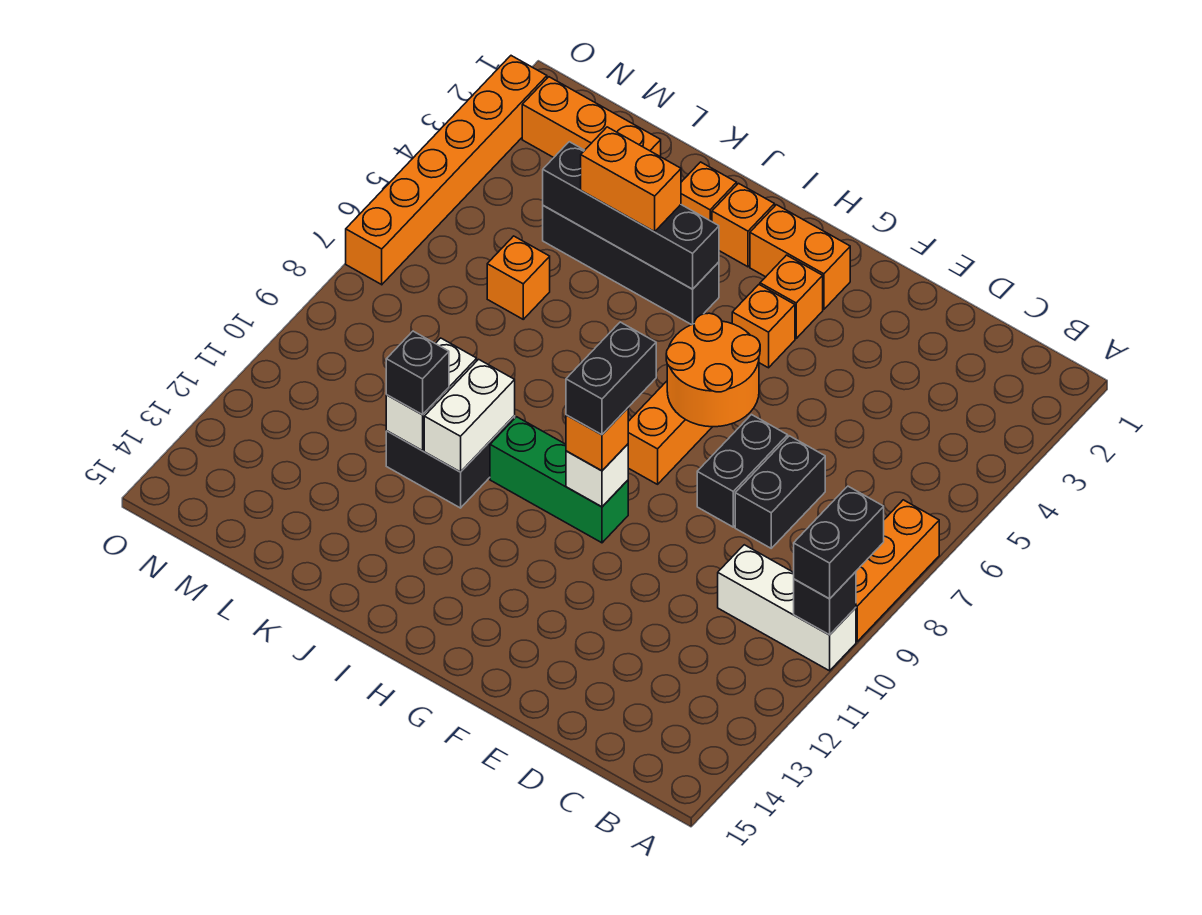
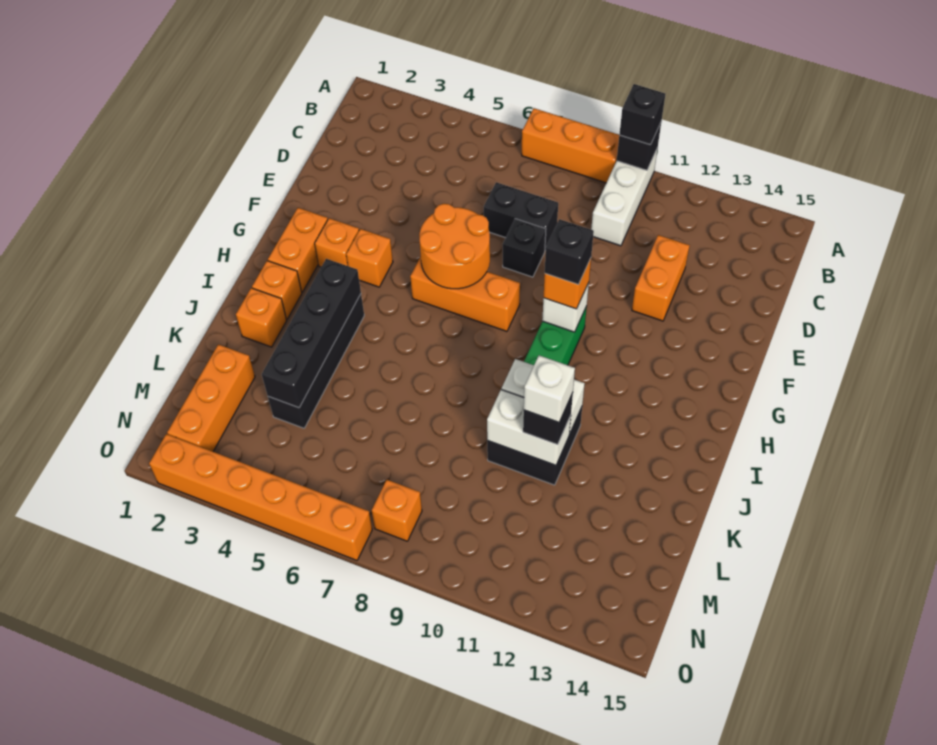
black brick A9:A10 level 3 -> black brick A10 level 3
black brick E7:E8 level 1 -> black brick E8 level 1
black brick G9:G10 level 4 -> black brick G10 level 4
orange brick J4:K4 level 3 -> orange brick D12:E12 level 1
none -> white brick K11 level 4
orange brick L6 level 1 -> orange brick N8 level 1

